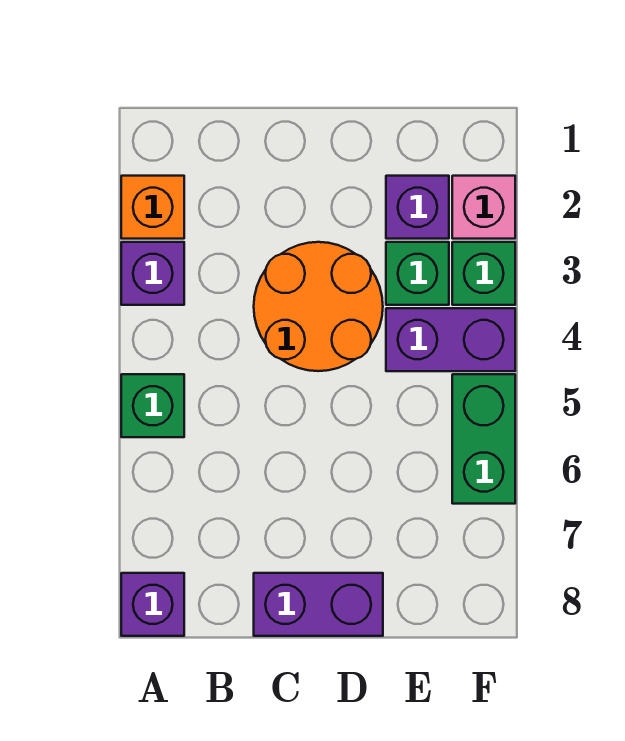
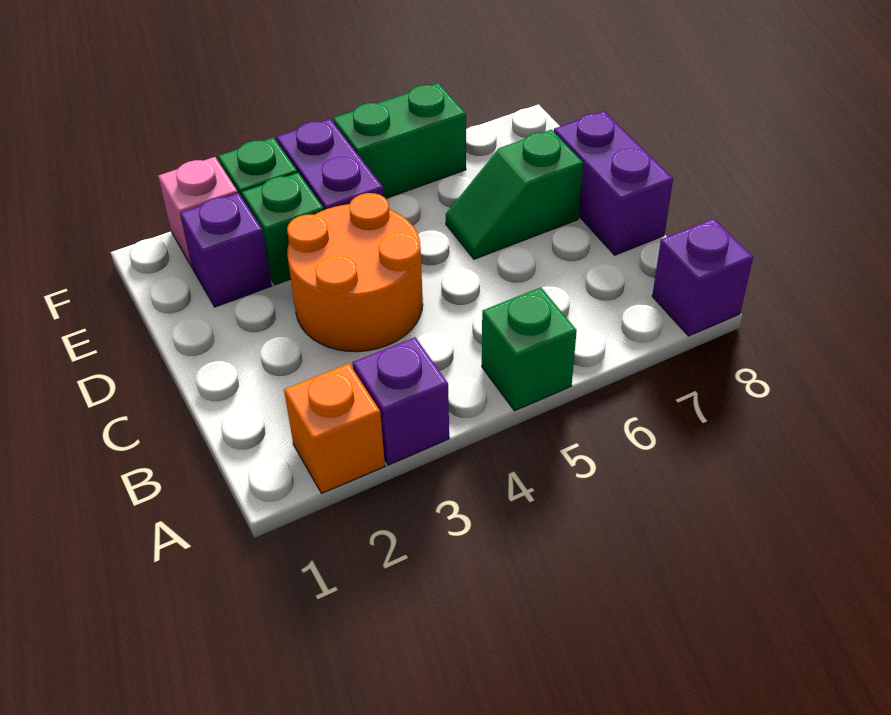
none -> green slope D6:D7 level 1 top 7

